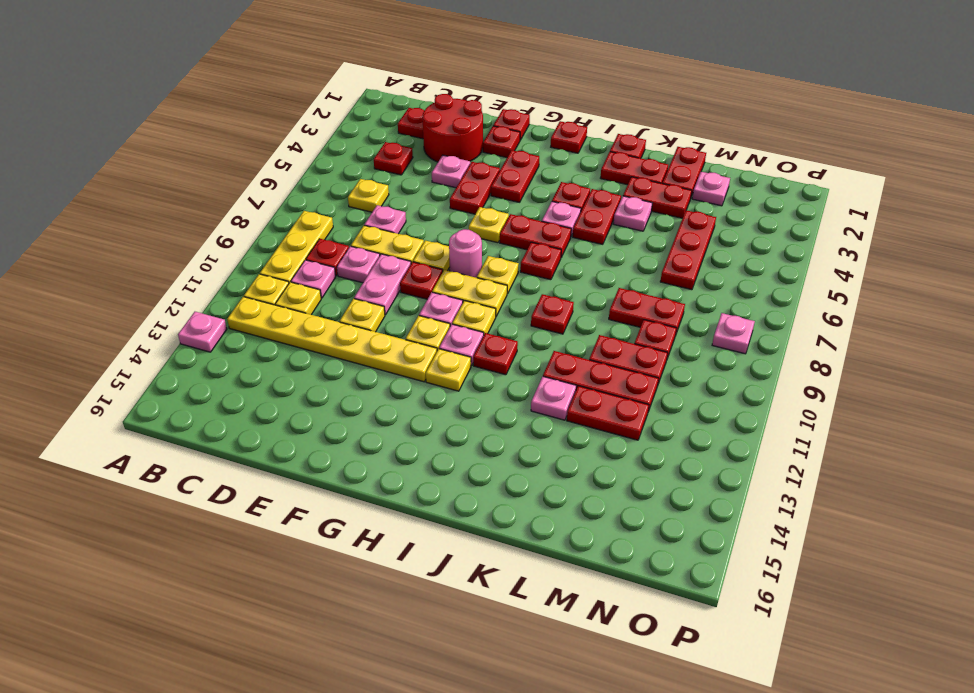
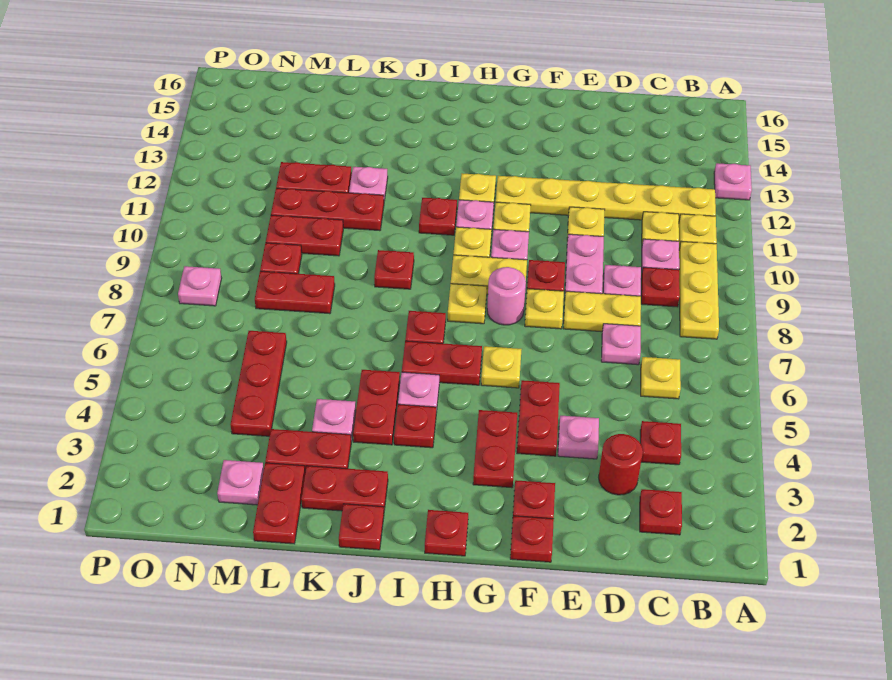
red round brick D2:E3 level 1 -> red round brick D3 level 1

